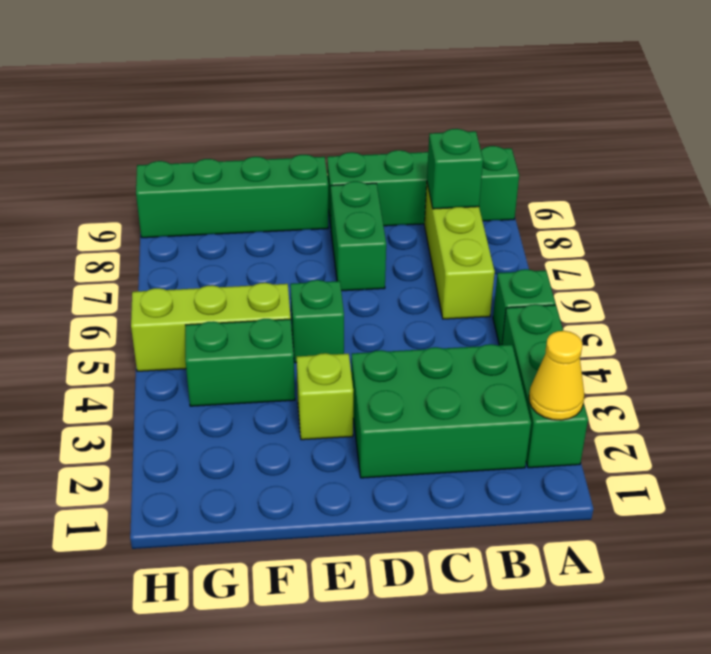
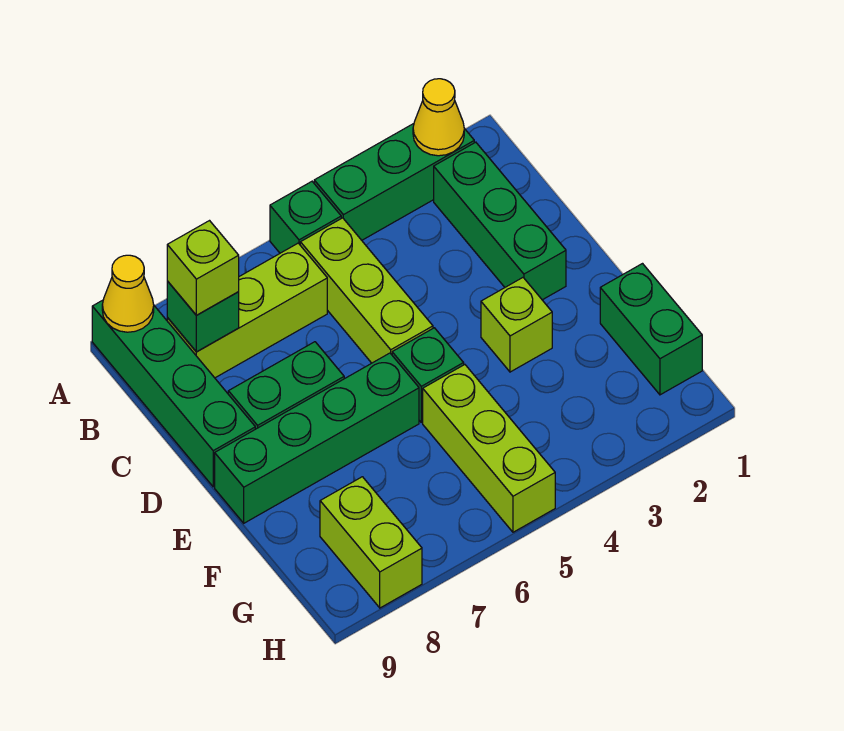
none -> yellow cone A9 level 2
green brick B2:D3 level 1 -> green brick B2:D2 level 1
none -> lime brick B5:D5 level 1
none -> lime brick B8 level 3
green brick E9:H9 level 1 -> green brick E6:E9 level 1
green brick F4:G4 level 1 -> green brick F1:G1 level 1
none -> lime brick G8:H8 level 1

